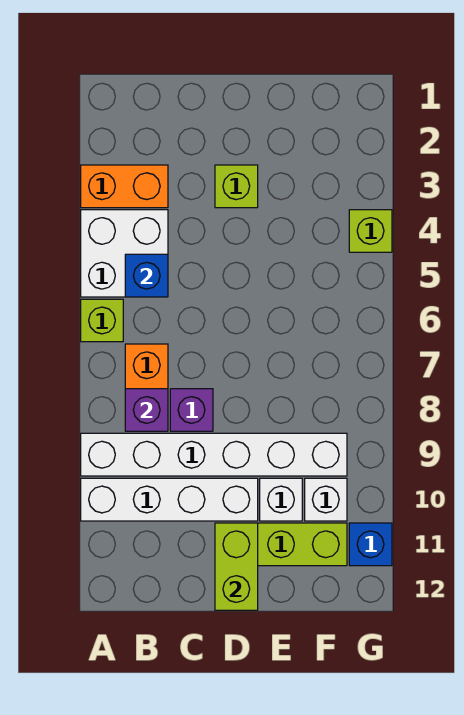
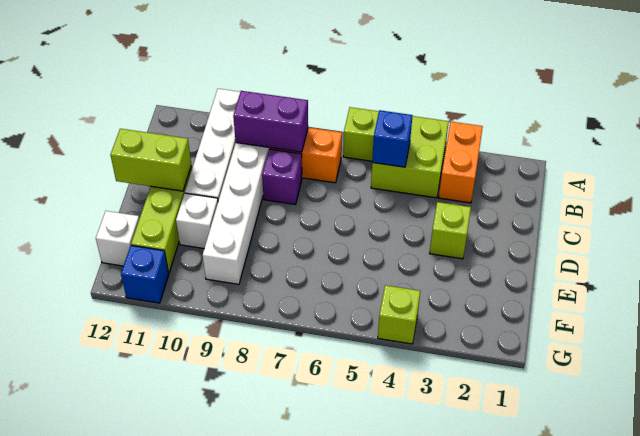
white brick A4:B5 level 1 -> lime brick A4:B5 level 1
purple brick B8 level 2 -> purple brick B8:B9 level 2
white brick F10 level 1 -> white brick F12 level 1

